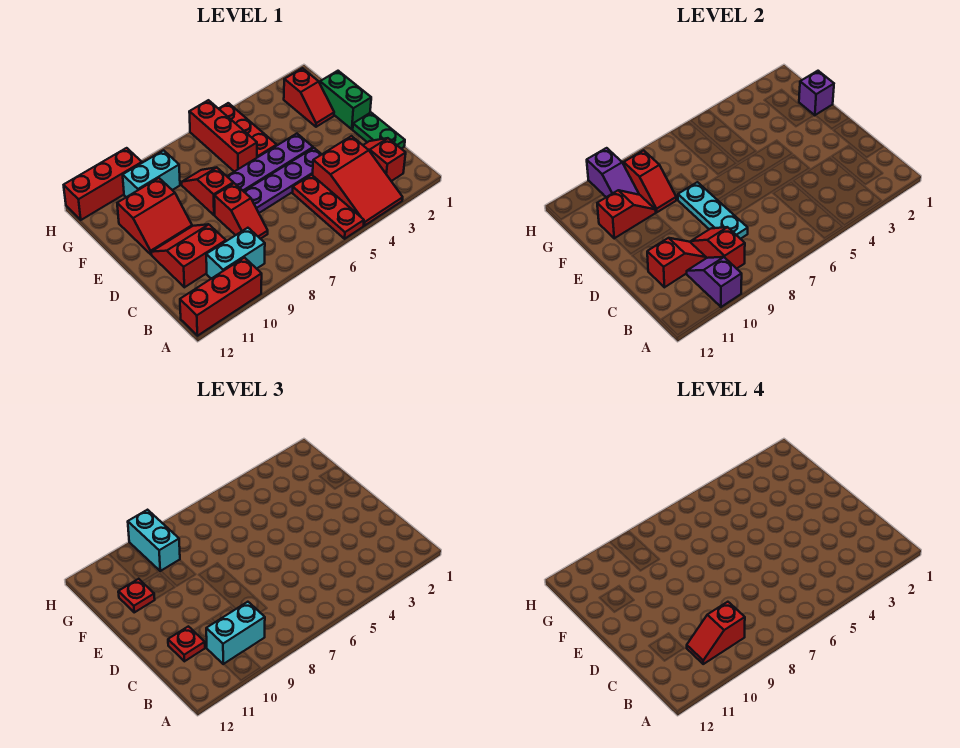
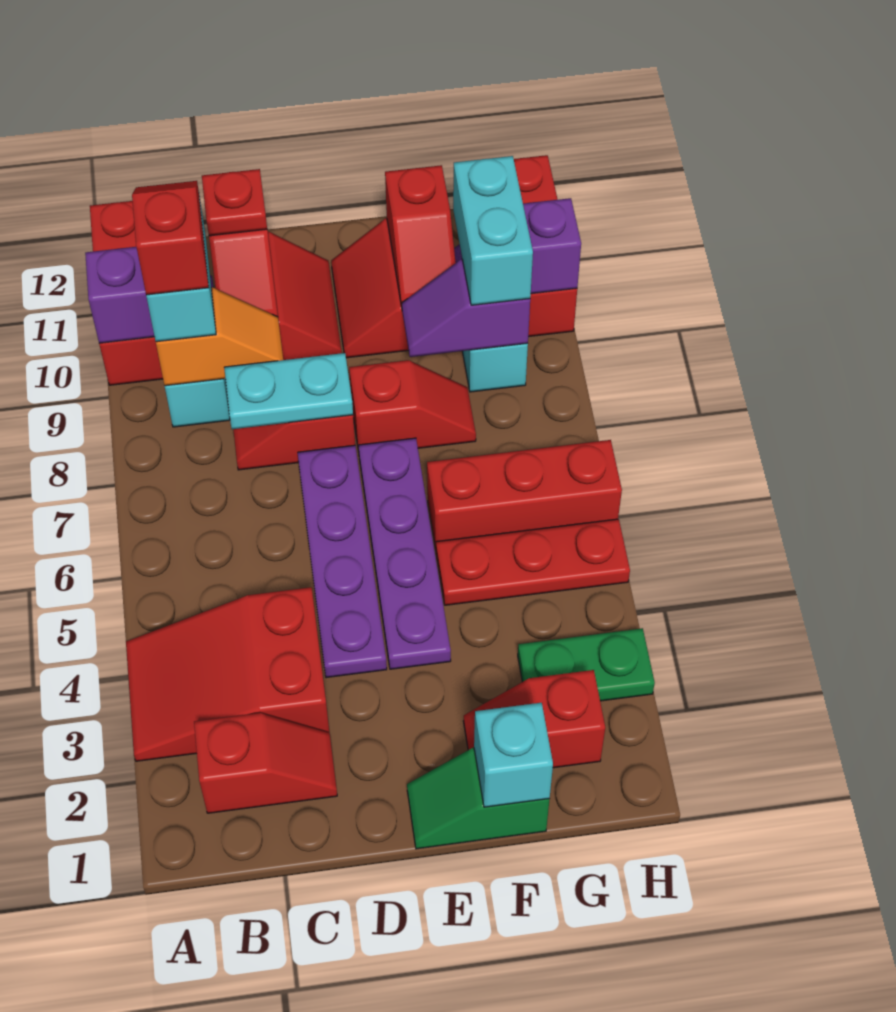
red plate A5:C5 level 1 -> none
red slope B9:C9 level 2 top B -> orange slope B9:C9 level 2 top B
green plate C1:D1 level 1 -> green plate G3:H3 level 1
cyan plate C8:E8 level 2 -> cyan plate C8:D8 level 2
green brick E1:F1 level 1 -> green slope E1:F1 level 1 top F
purple brick F1 level 2 -> cyan brick F1 level 2
red slope F9:G9 level 2 top G -> purple slope F9:G9 level 2 top G
red plate F11 level 3 -> none
cyan brick G9:H9 level 3 -> cyan brick G9:G10 level 3

